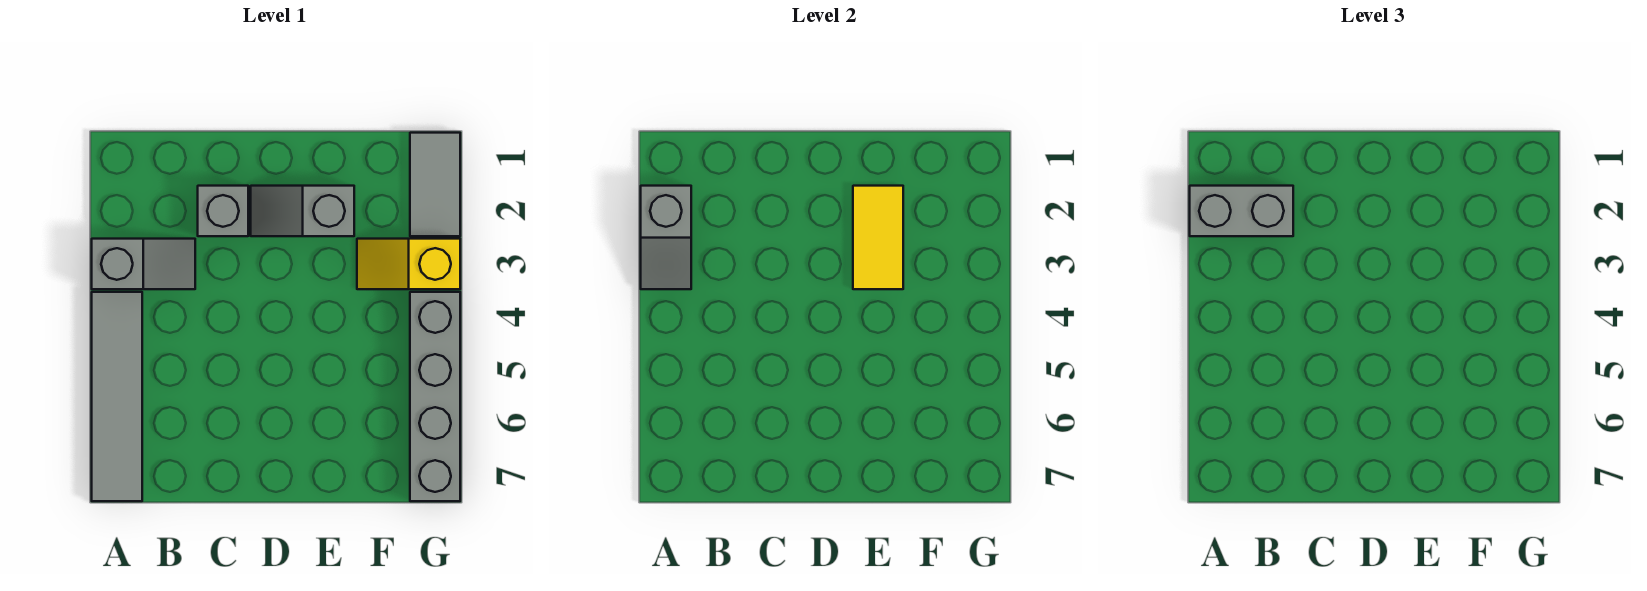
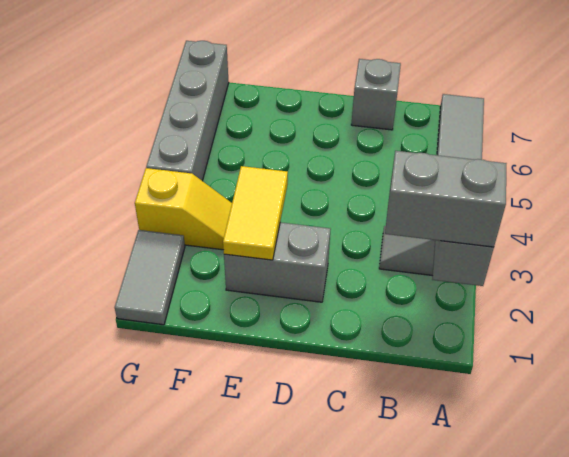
grey brick C2 level 1 -> grey brick C7 level 1
grey slope D2:E2 level 1 top E -> grey brick D2:E2 level 1

